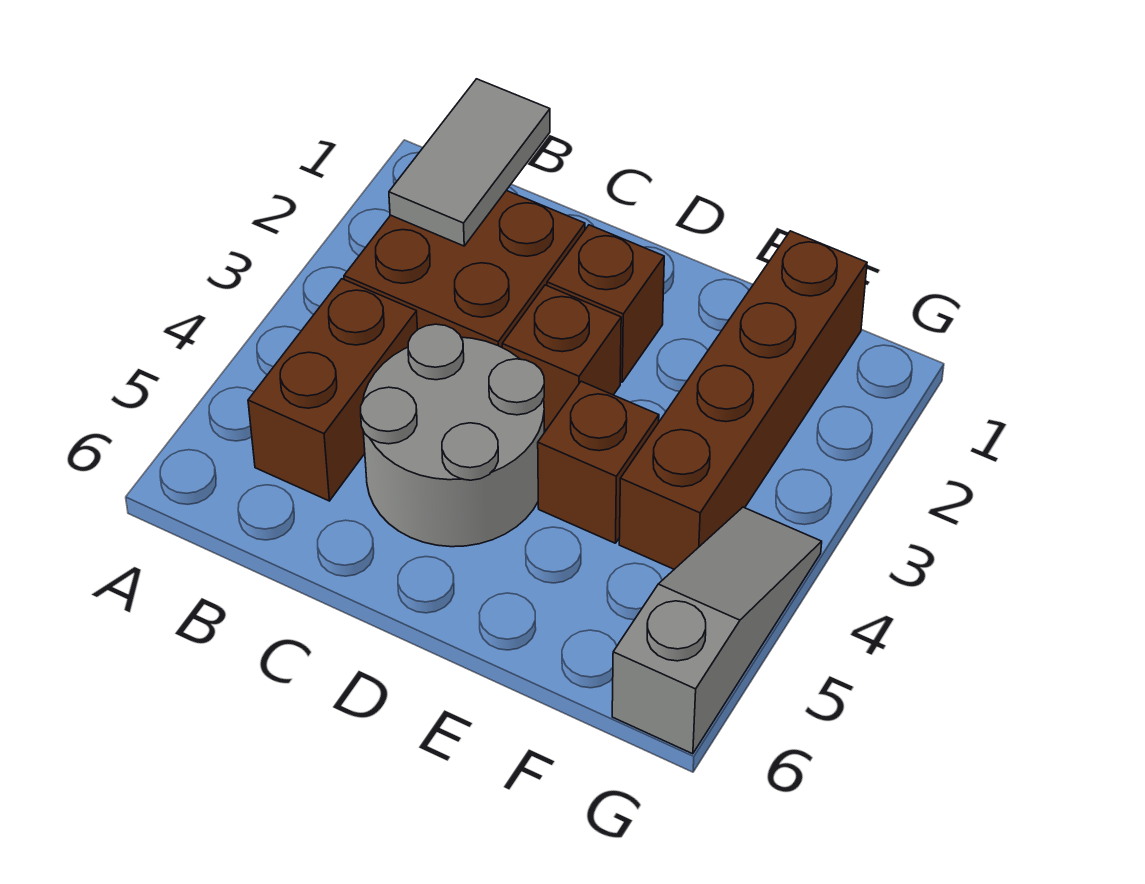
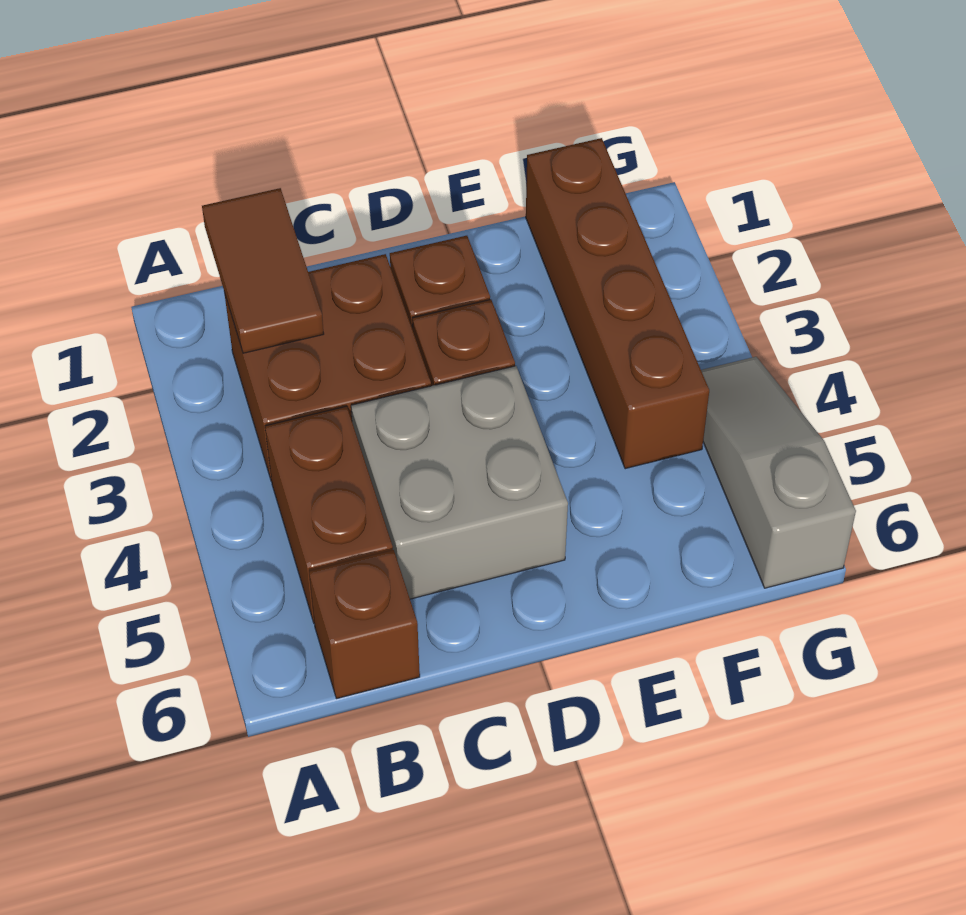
grey tile B1:B2 level 2 -> brown tile B1:B2 level 2
grey round brick C4:D5 level 1 -> grey brick C4:D5 level 1
brown brick E4 level 1 -> brown brick B6 level 1

